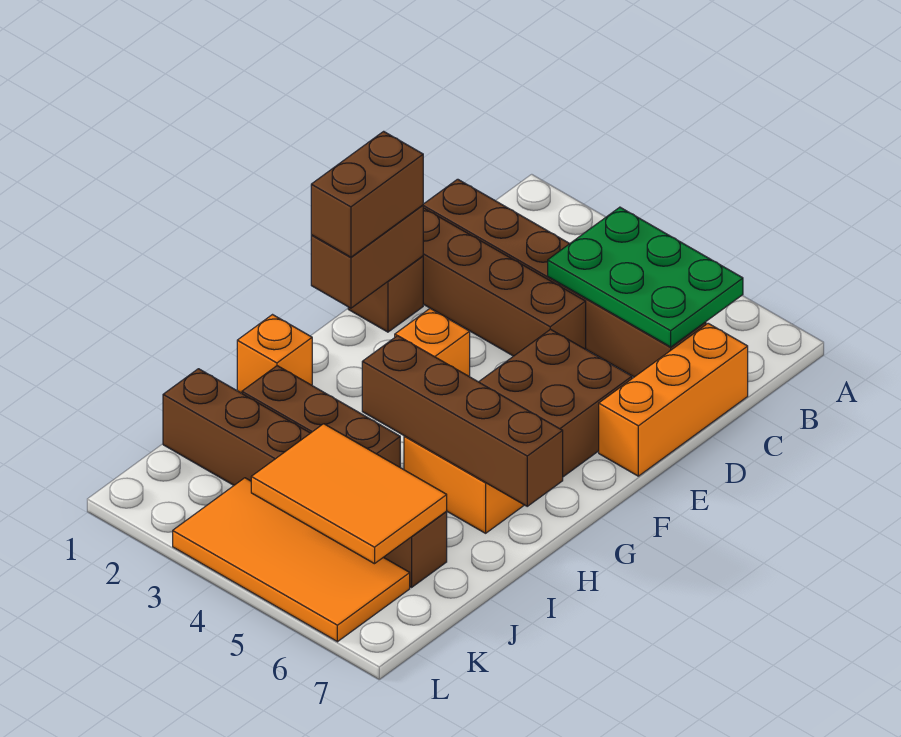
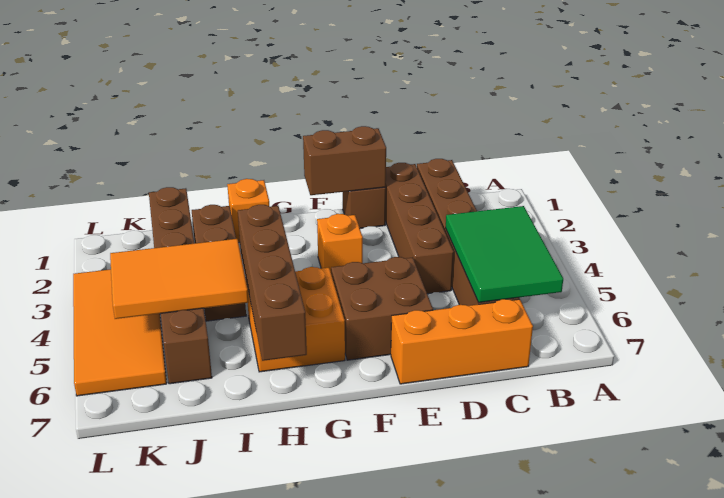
green plate B4:C6 level 2 -> green tile B4:C6 level 2
brown brick E1:F1 level 3 -> none
orange tile J4:K6 level 2 -> orange tile I4:K5 level 2

